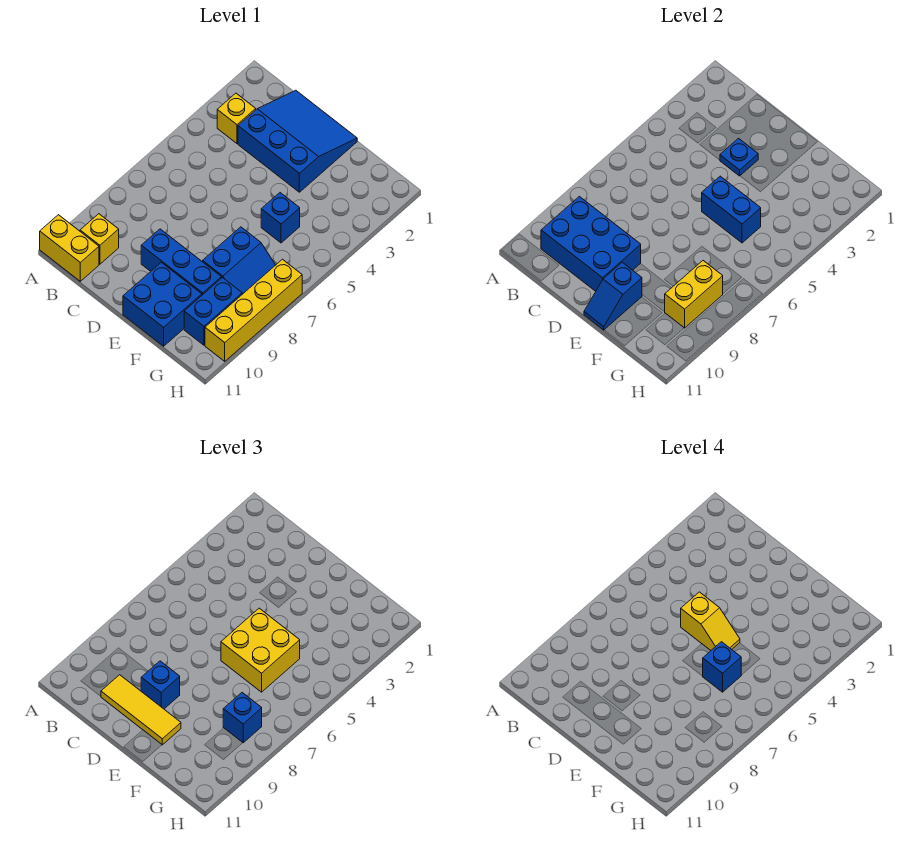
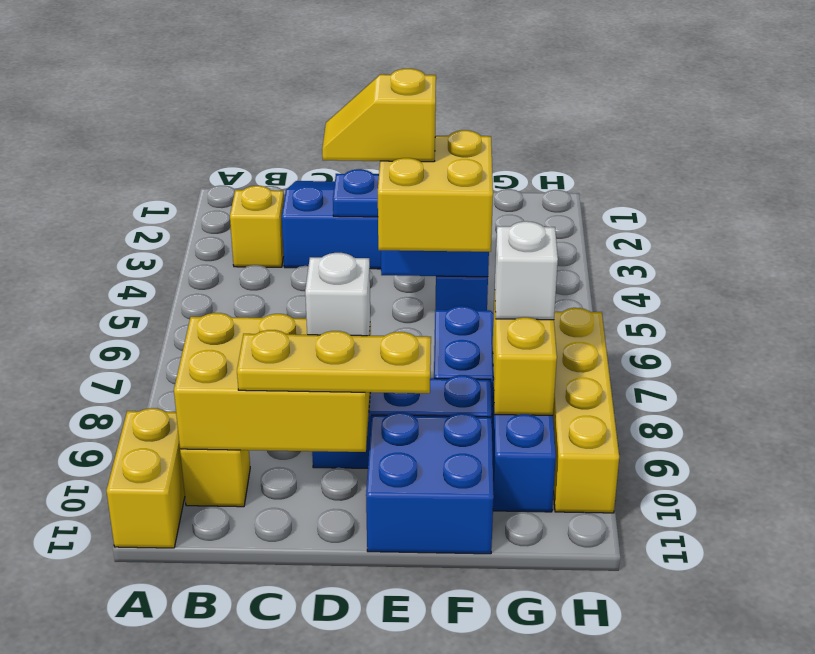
yellow brick A11:B11 level 1 -> yellow brick A10:A11 level 1
blue brick B9:D10 level 2 -> yellow brick B9:D10 level 2
yellow tile C10:E10 level 3 -> yellow plate C10:E10 level 3
yellow slope D5:E5 level 4 top D -> yellow slope D5:E5 level 4 top E
blue brick D9 level 3 -> white brick D9 level 3
blue slope E10:E11 level 2 top 10 -> none
blue brick F6 level 4 -> none
blue brick G8 level 3 -> white brick G8 level 3

